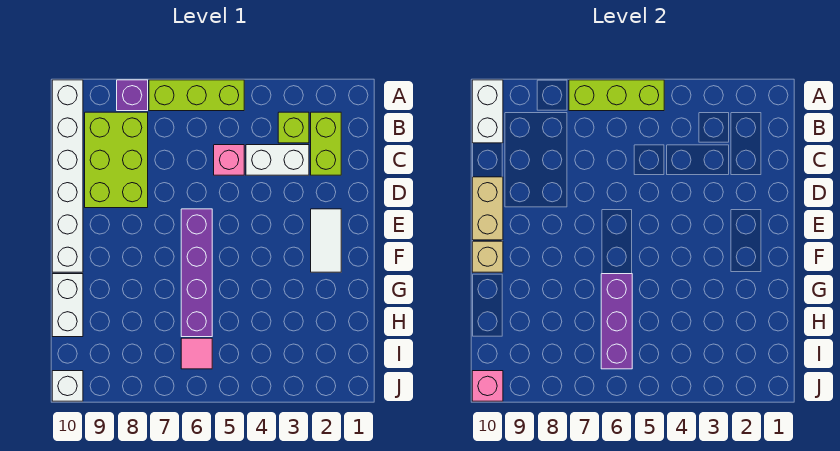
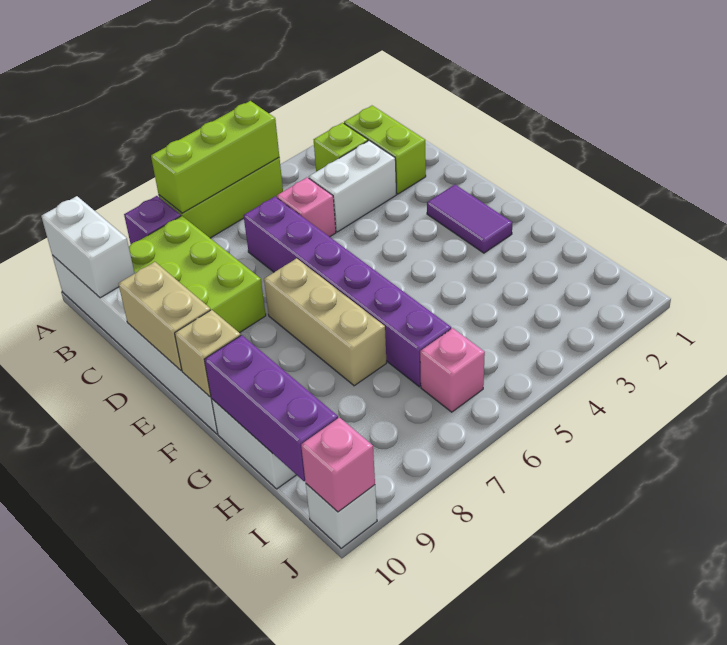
white tile E2:F2 level 1 -> purple tile E2:F2 level 1
purple brick E6:H6 level 1 -> purple brick C6:H6 level 1
none -> tan brick E7:G7 level 1
purple brick G6:I6 level 2 -> purple brick G10:I10 level 2
pink tile I6 level 1 -> pink brick I6 level 1

